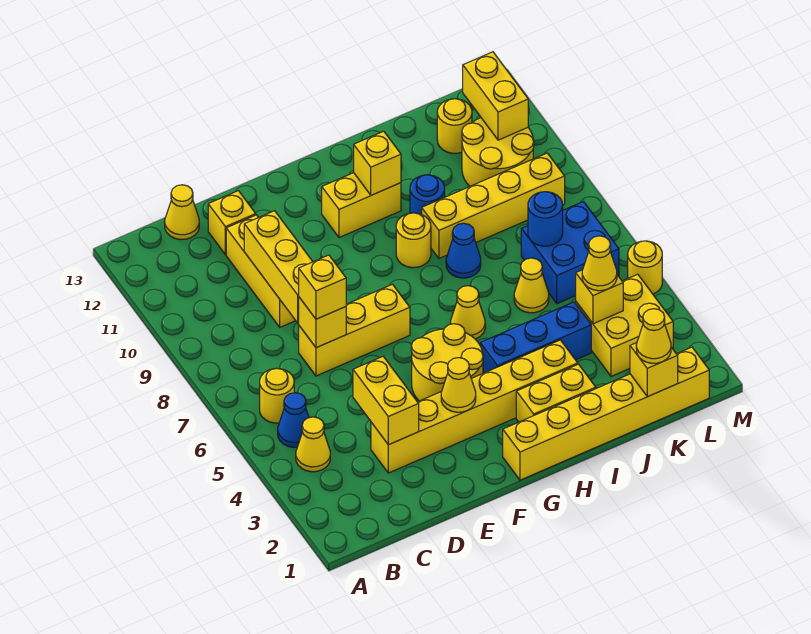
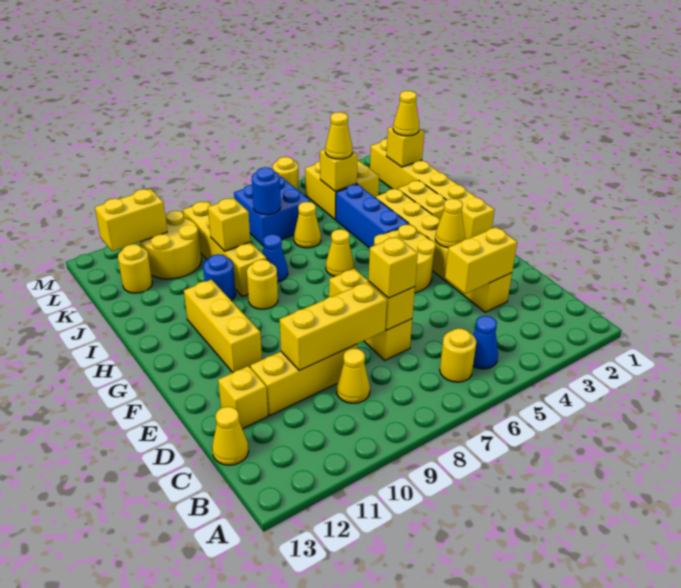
yellow cone B4 level 1 -> yellow cone C9 level 1
yellow brick G11:H11 level 1 -> yellow brick F11:H11 level 1
yellow brick H11 level 2 -> yellow brick J9 level 2

